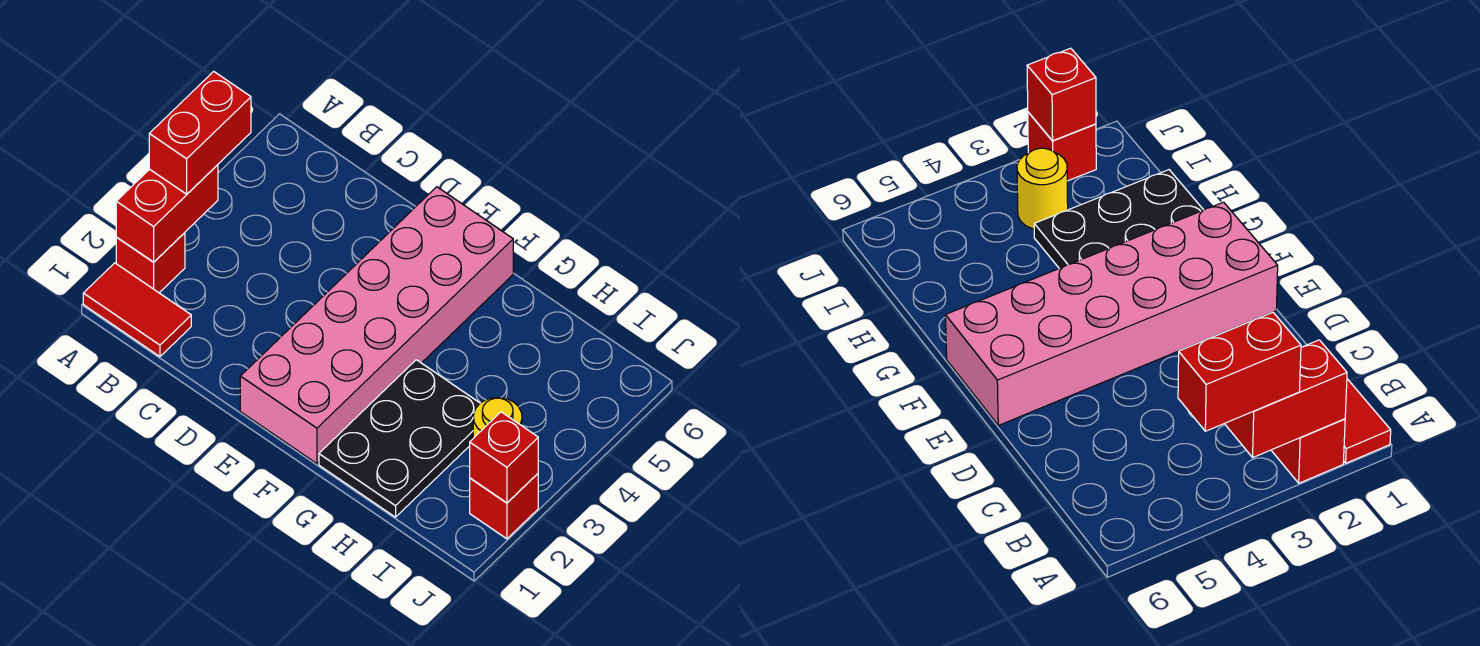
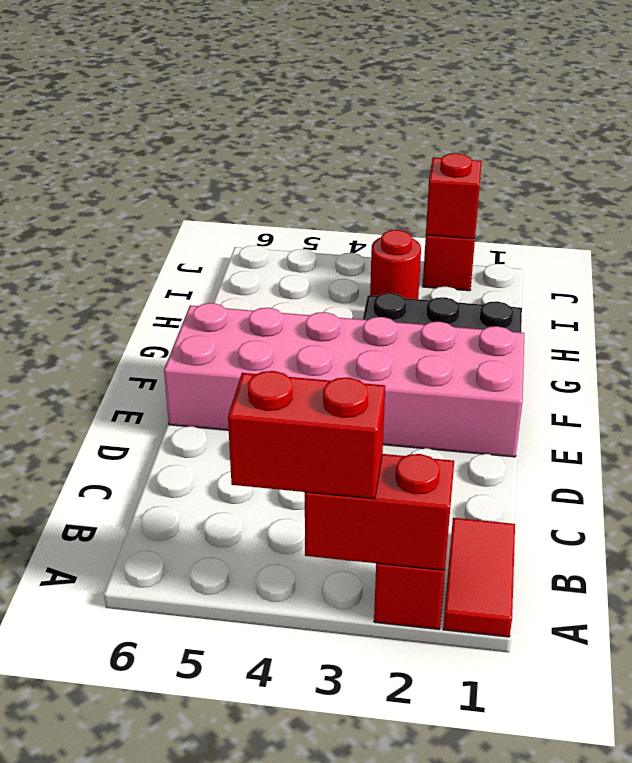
yellow round brick I3 level 1 -> red round brick I3 level 1

